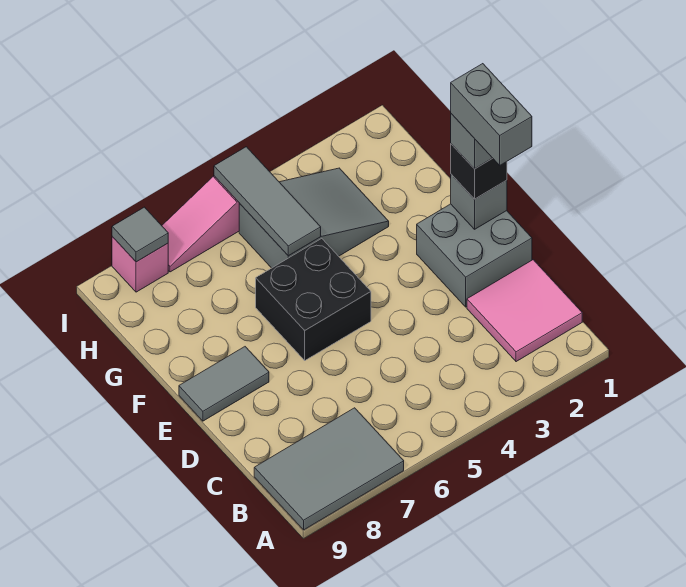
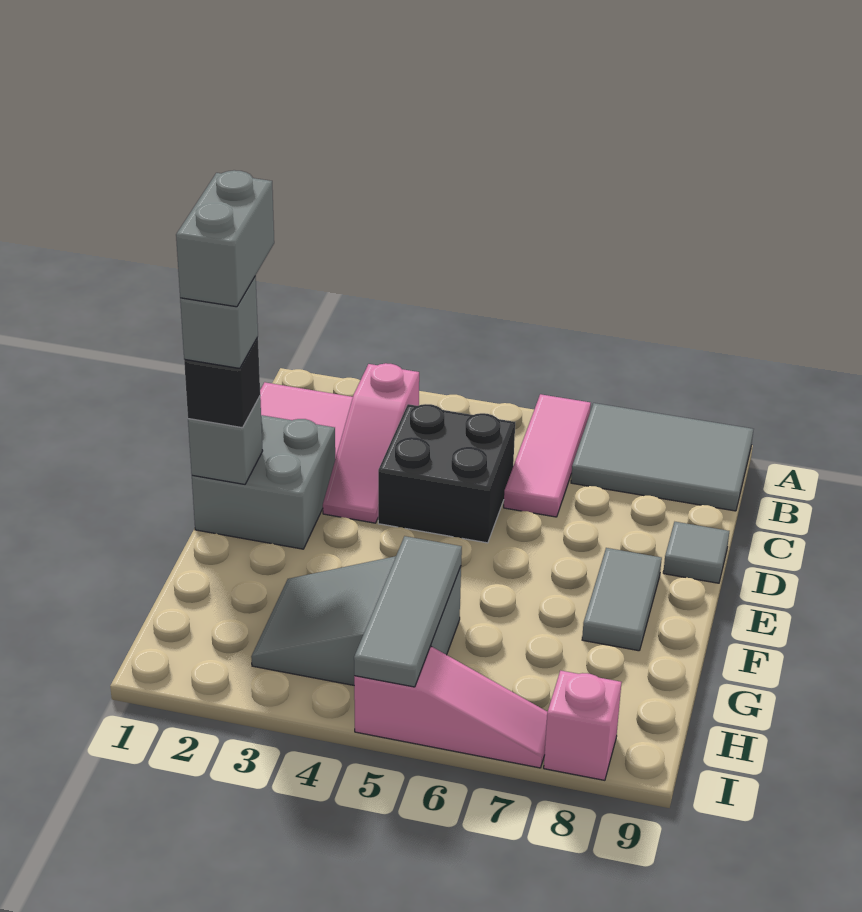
none -> pink tile A6:C6 level 1
none -> pink slope B3:D3 level 1 top B
black brick E5:F6 level 1 -> black brick C4:D5 level 1
grey tile E8:E9 level 1 -> grey tile E8:F8 level 1
grey tile I8 level 2 -> grey tile D9 level 1

